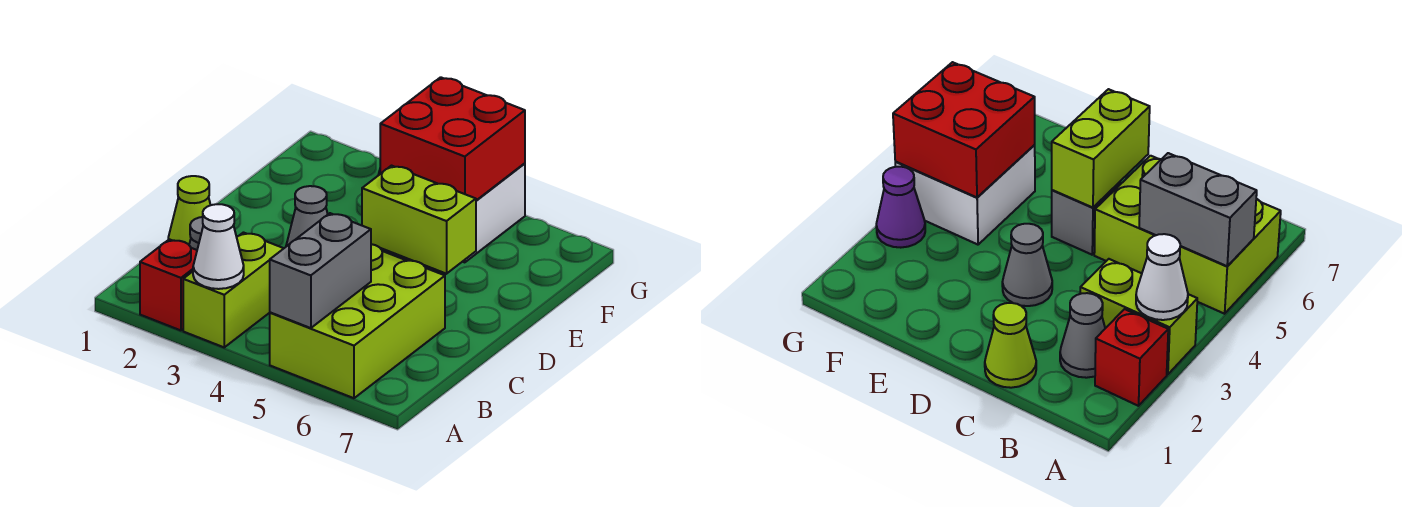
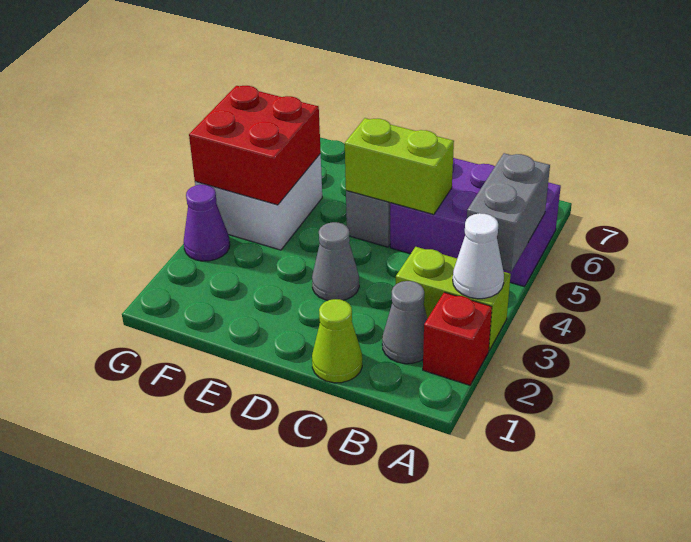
lime brick A5:C6 level 1 -> purple brick A5:C6 level 1
grey brick A5:B5 level 2 -> grey brick A4:A5 level 2
lime brick D5:D6 level 2 -> lime brick C5:D5 level 2

